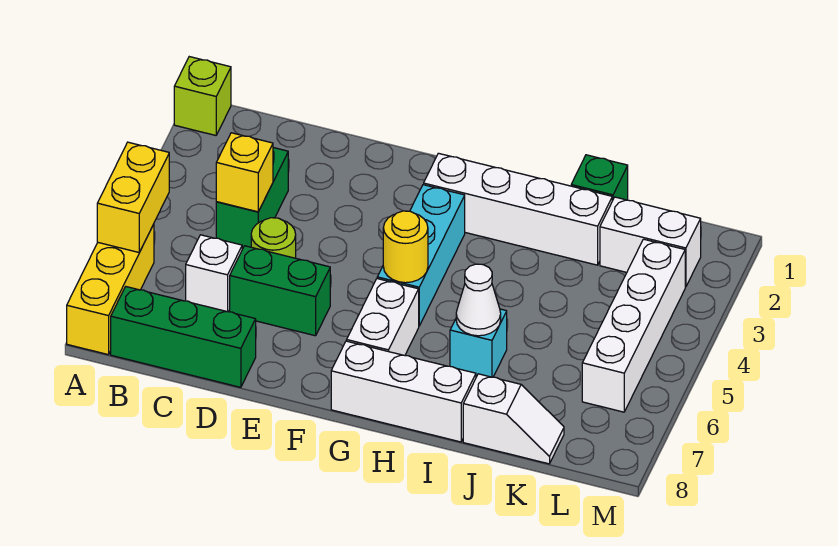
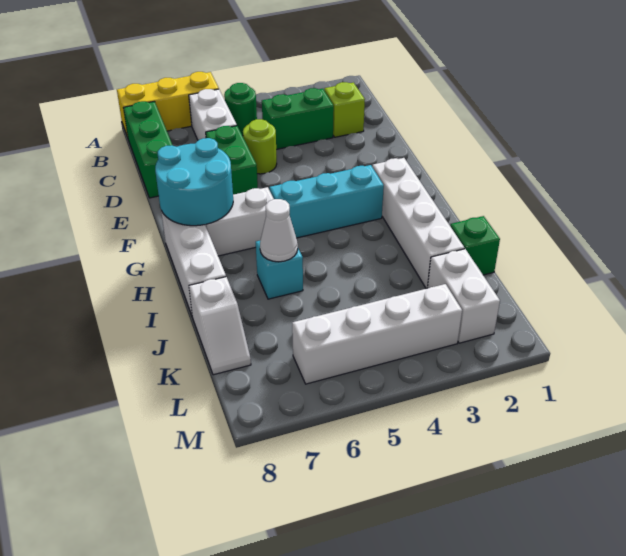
lime brick A1 level 1 -> lime brick C2 level 1
yellow brick A5:A6 level 2 -> none
none -> green round brick B5 level 1
yellow brick C4 level 2 -> none
white brick C6 level 1 -> white brick B6:C6 level 1
none -> cyan round brick F7:G8 level 2
yellow round brick G5 level 2 -> none

